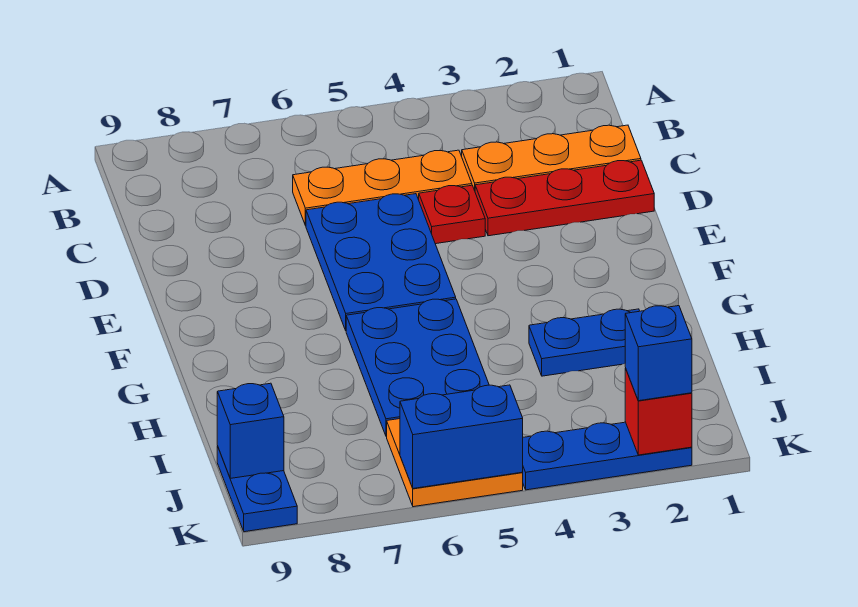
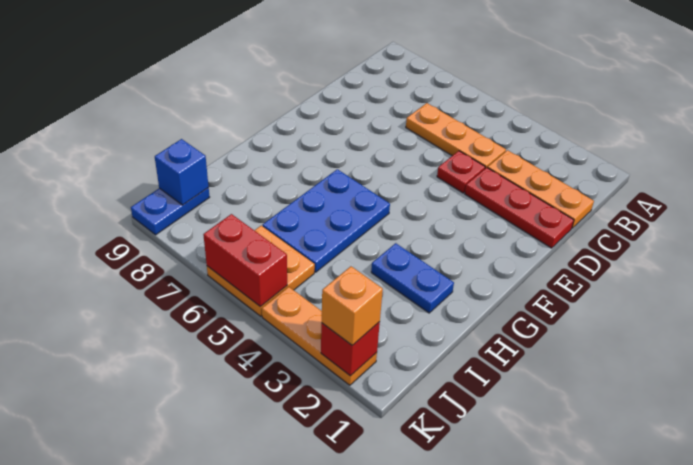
blue plate D5:F6 level 1 -> none
blue plate K2:K4 level 1 -> orange plate K2:K4 level 1
blue brick K2 level 3 -> orange brick K2 level 3
blue brick K5:K6 level 2 -> red brick K5:K6 level 2

